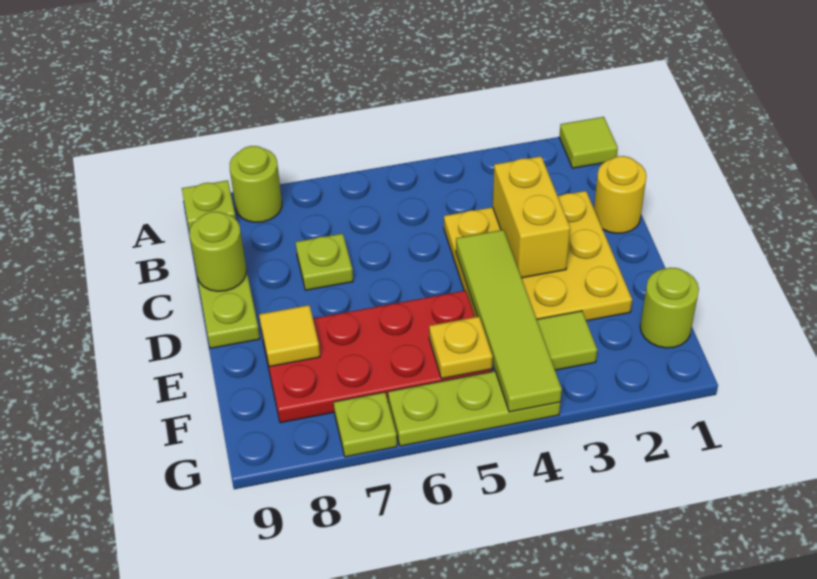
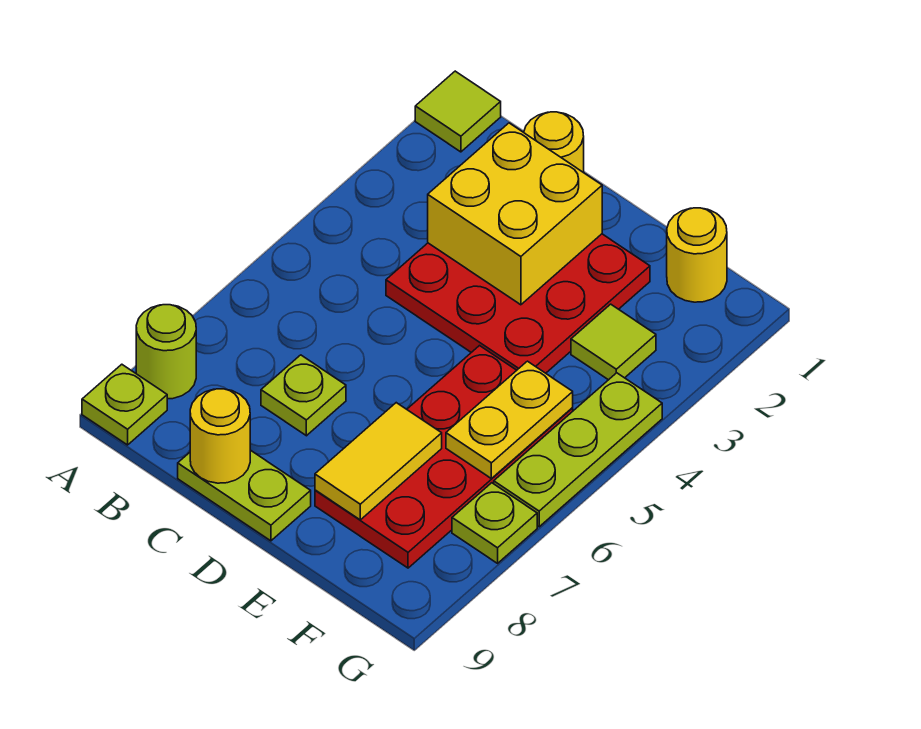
yellow plate C2:E4 level 1 -> red plate C2:E4 level 1
yellow brick C3:D3 level 2 -> yellow brick C2:D3 level 2
lime round brick C9 level 2 -> yellow round brick C9 level 2
lime tile D4:G4 level 2 -> none
yellow tile E8 level 2 -> yellow tile E7:E8 level 2
lime round brick F1 level 1 -> yellow round brick F1 level 1
yellow plate F5 level 2 -> yellow plate F5:F6 level 2

